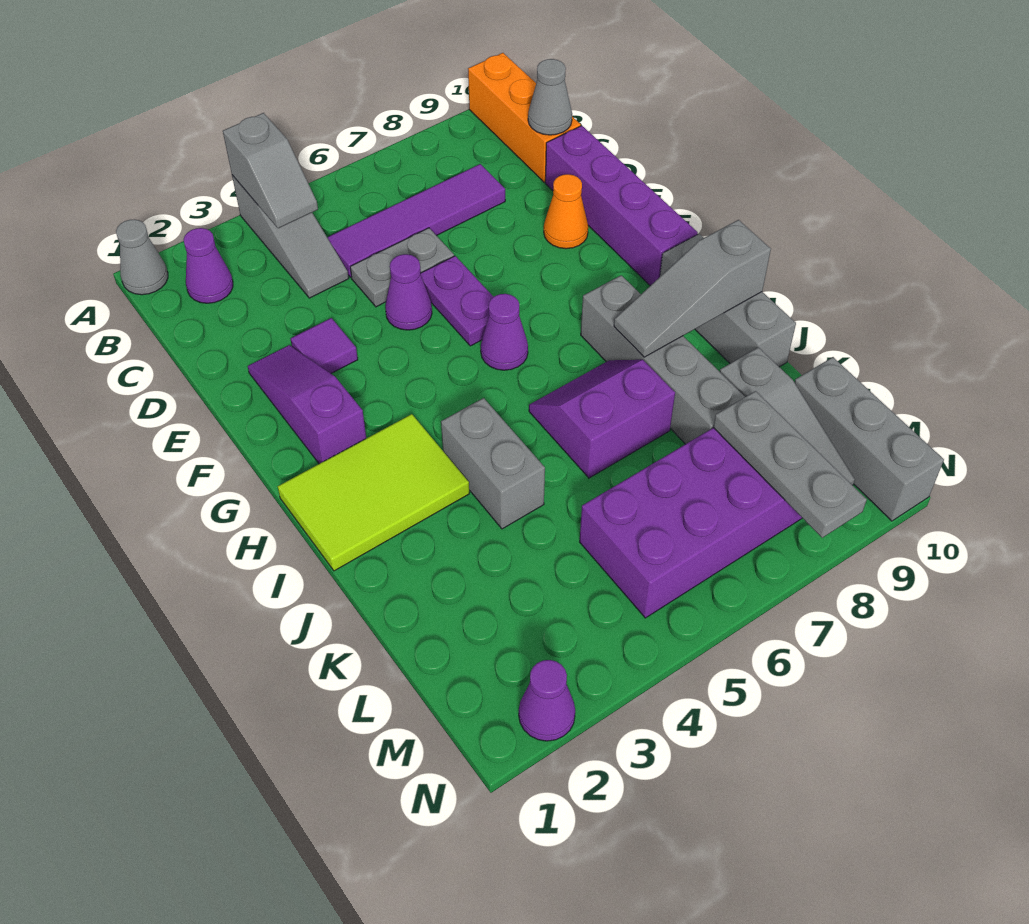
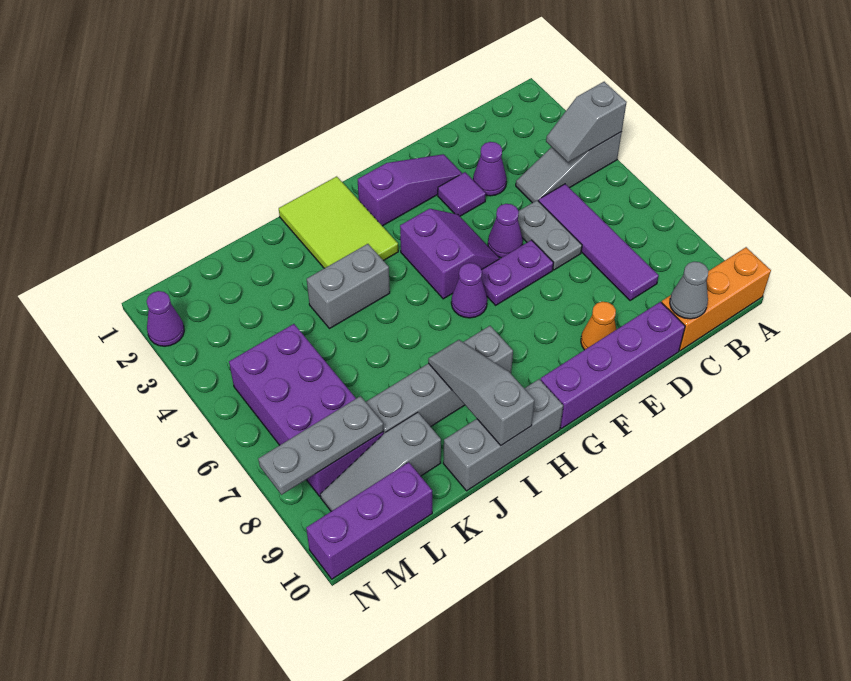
grey cone A1 level 1 -> none
purple cone B2 level 1 -> purple cone D3 level 1
purple slope I6:J7 level 1 top J -> purple slope F4:G5 level 1 top G
grey brick L10:N10 level 1 -> purple brick L10:N10 level 1

